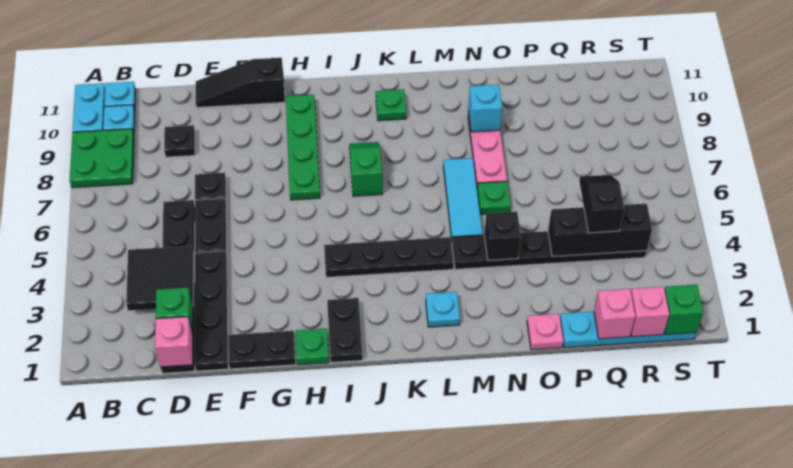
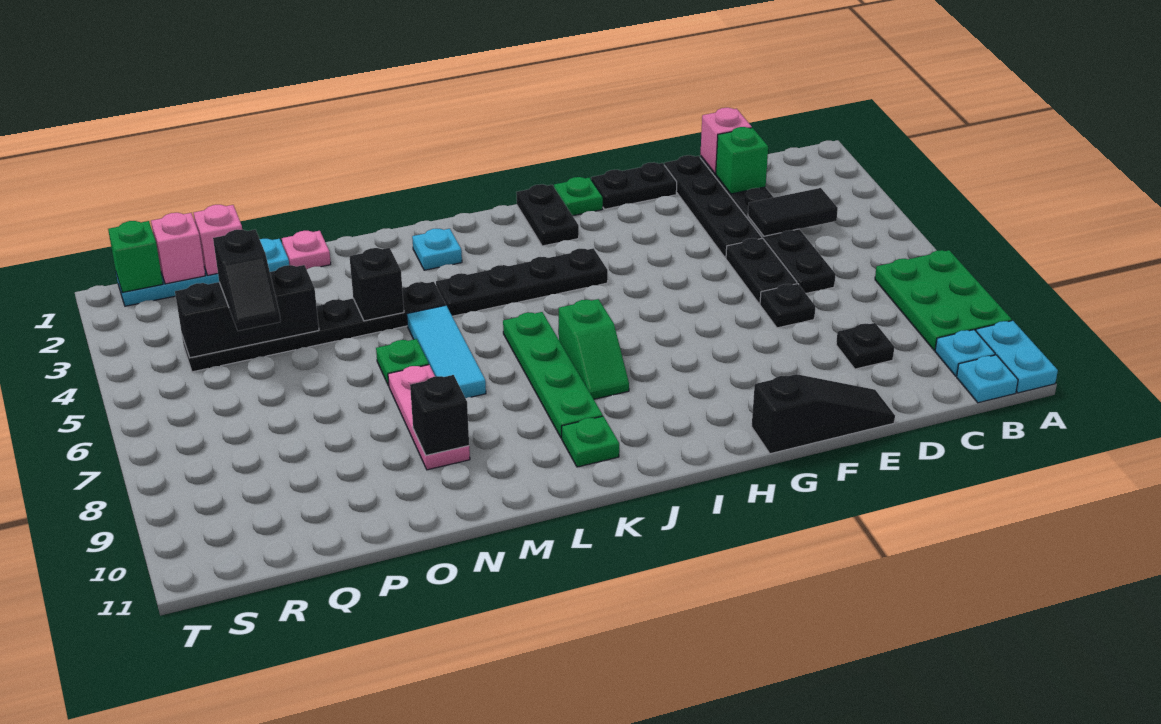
green plate A8:B9 level 1 -> green plate A7:B9 level 1
black tile C3:D4 level 2 -> black tile C4:D4 level 2
green plate H7:H10 level 1 -> green plate K6:K9 level 1
cyan brick N9 level 2 -> black brick N9 level 2

